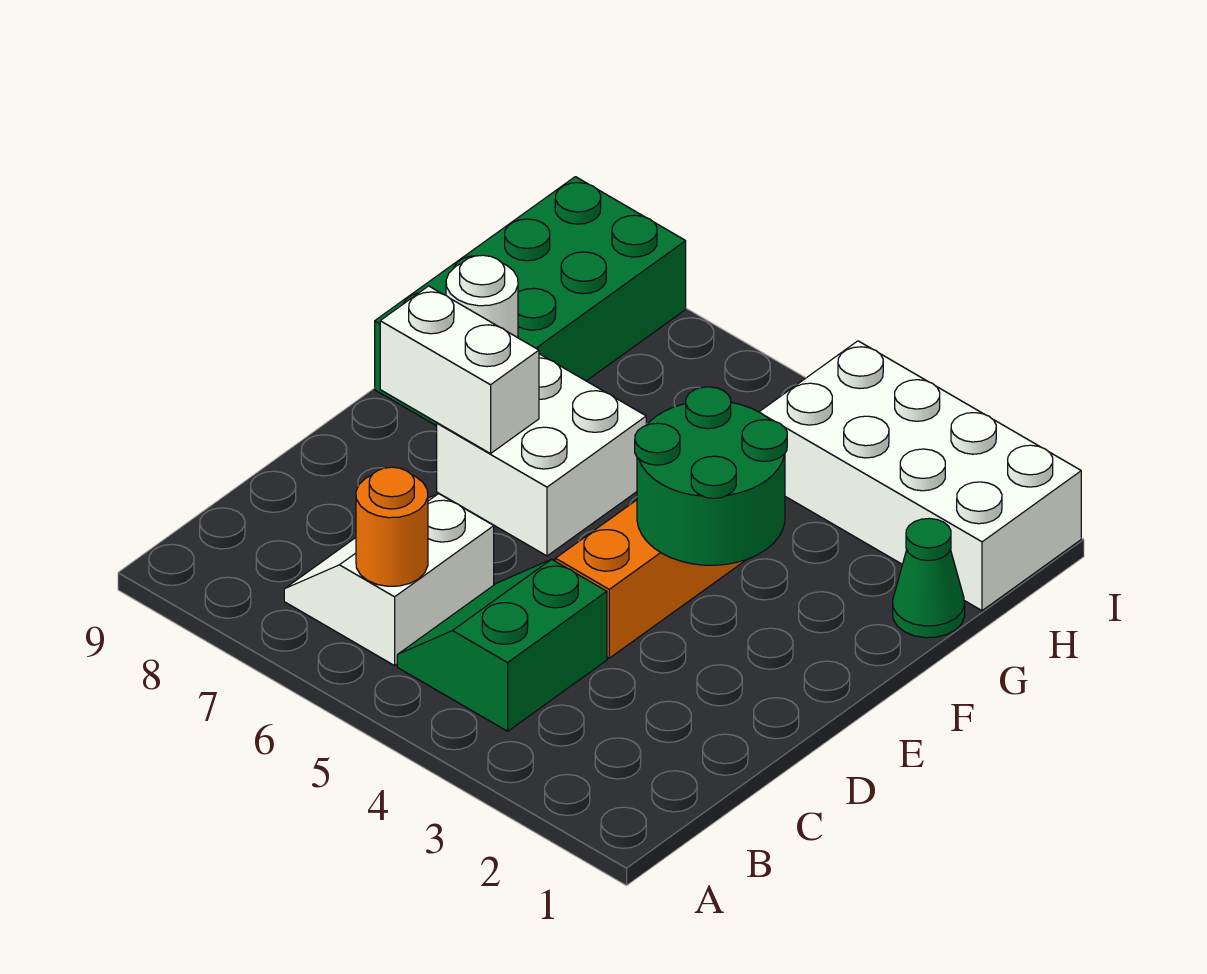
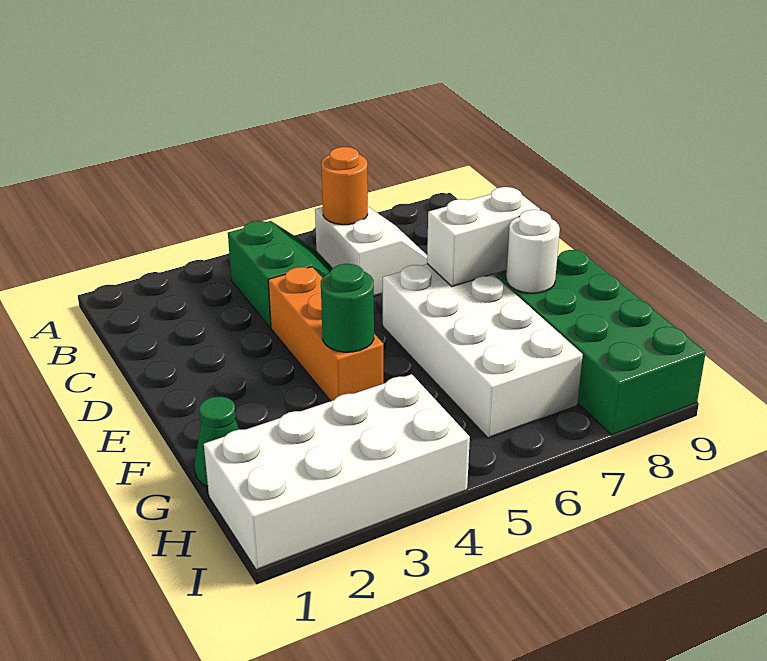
green round brick E3:F4 level 2 -> green round brick F4 level 2
white brick E6:F7 level 1 -> white brick E6:H7 level 1

